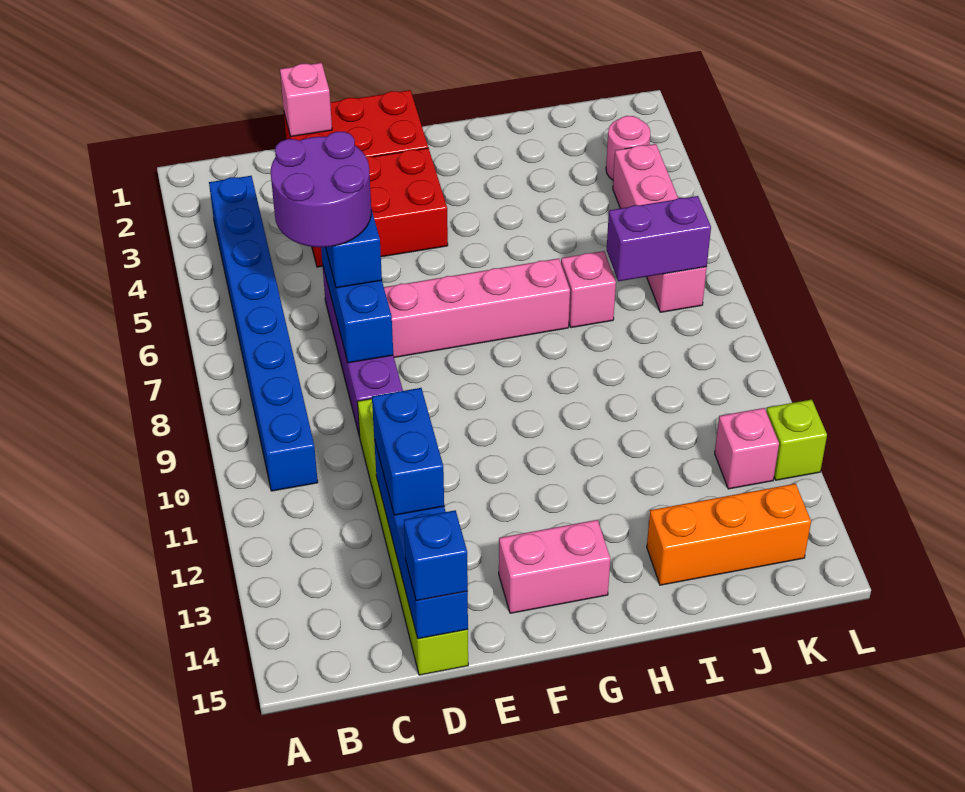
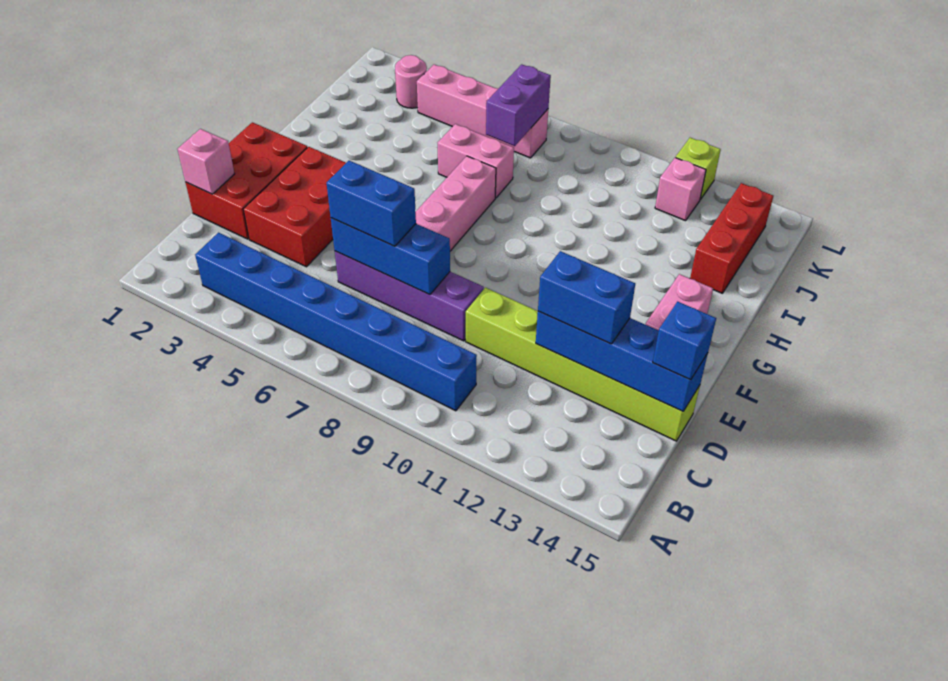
purple round brick C6:D7 level 4 -> none
pink brick I7 level 1 -> pink brick I6:I7 level 1
orange brick I14:K14 level 1 -> red brick I14:K14 level 1

